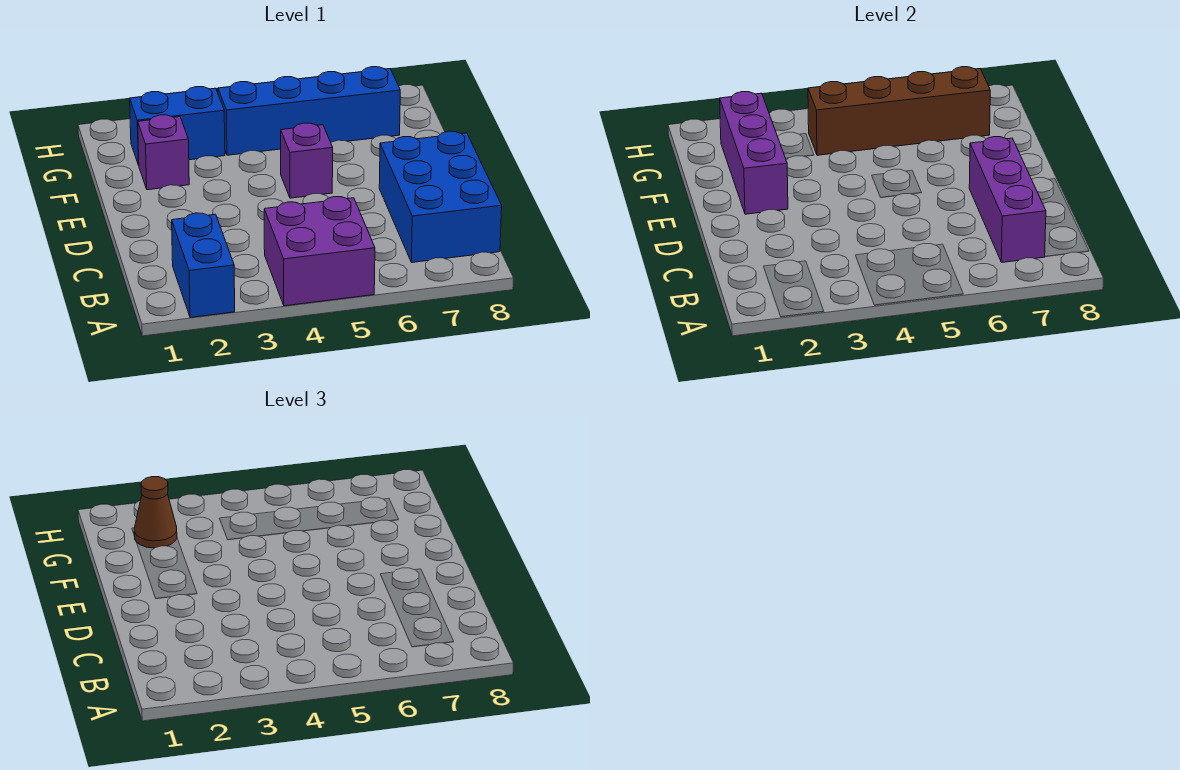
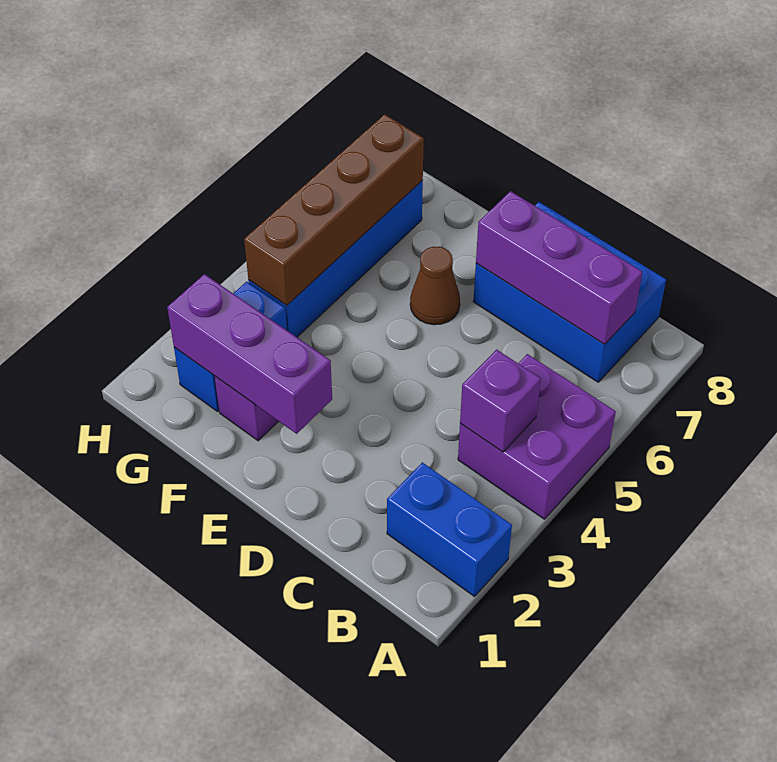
purple brick E5 level 1 -> purple brick B4 level 2
brown cone G2 level 3 -> brown cone E6 level 1

